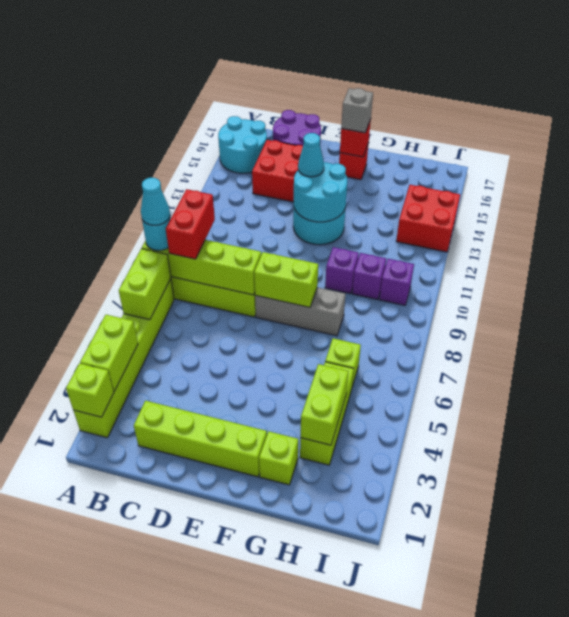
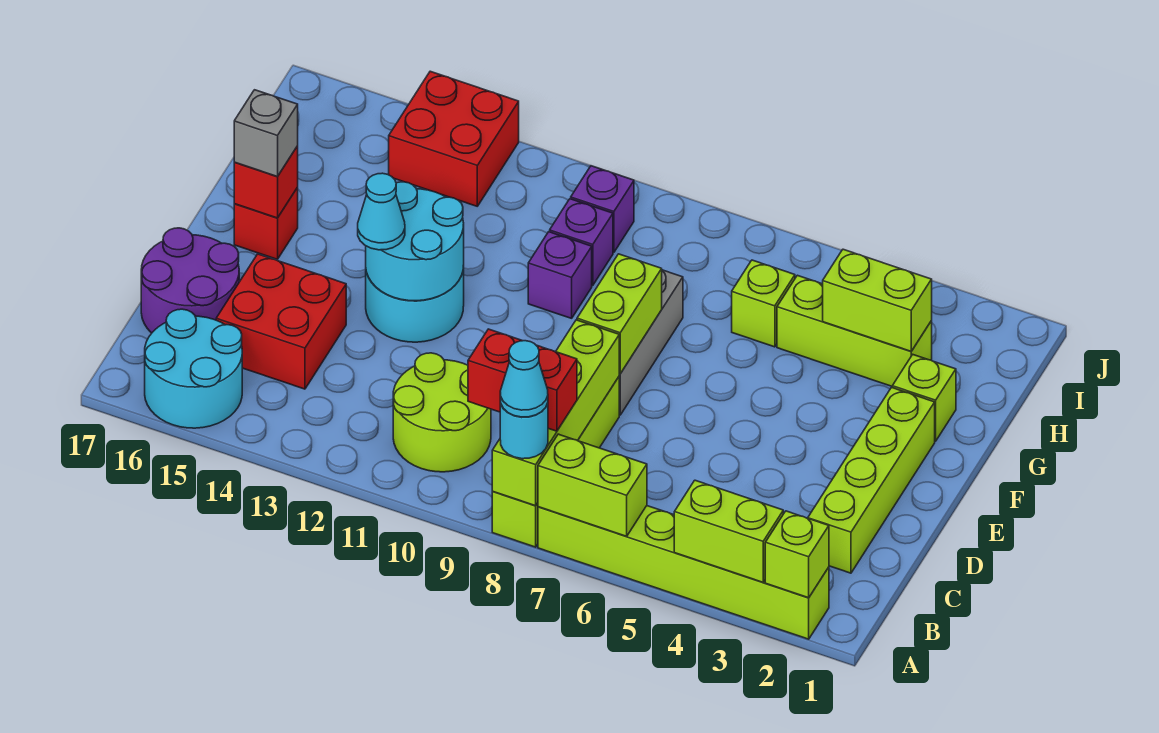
none -> lime round brick B10:C11 level 1

